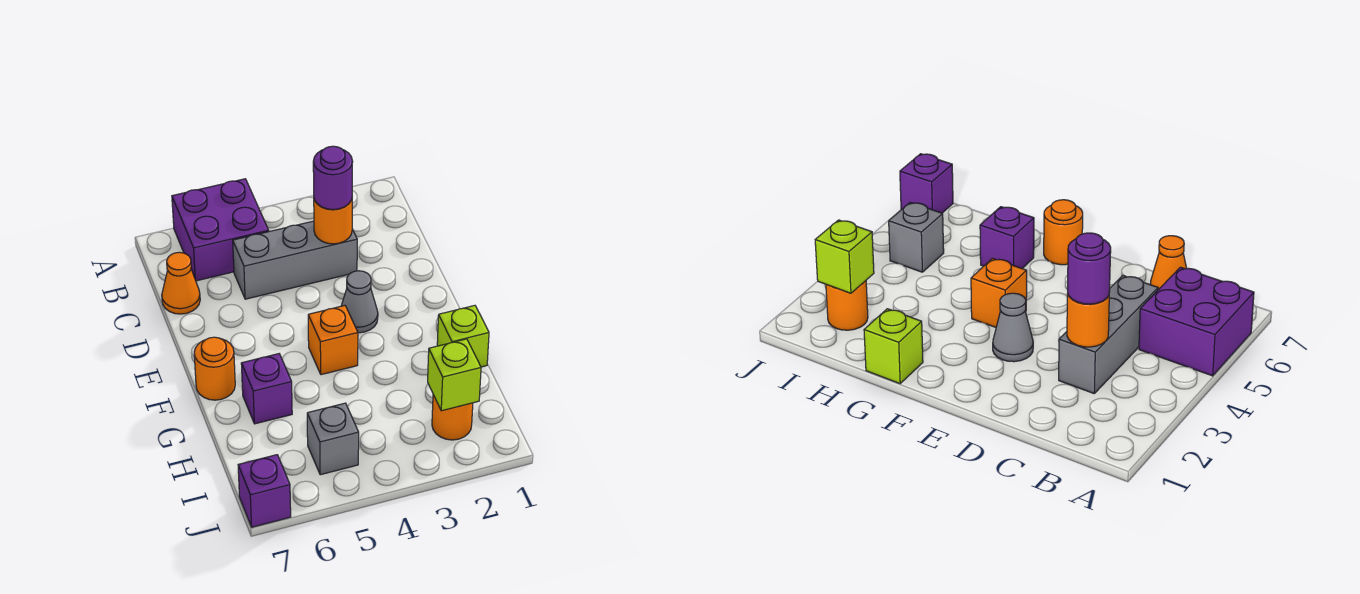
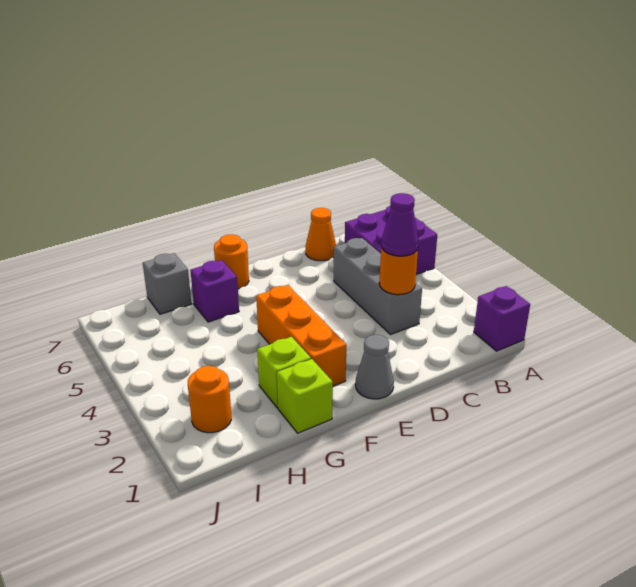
purple round brick C3 level 3 -> purple cone C3 level 3
grey cone E3 level 1 -> grey cone E1 level 1
orange brick F4 level 1 -> orange brick F2:F4 level 1
lime brick I2 level 2 -> lime brick G2 level 1
grey brick I5 level 1 -> grey brick H7 level 1
purple brick J7 level 1 -> purple brick A1 level 1

